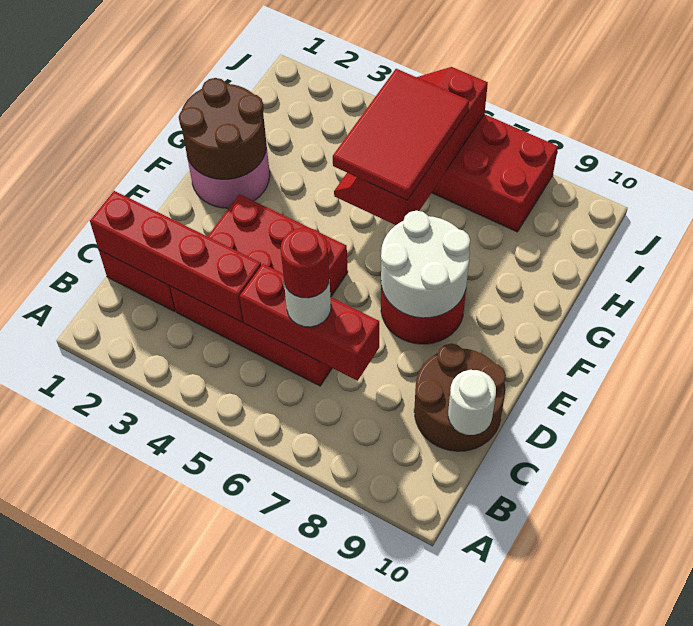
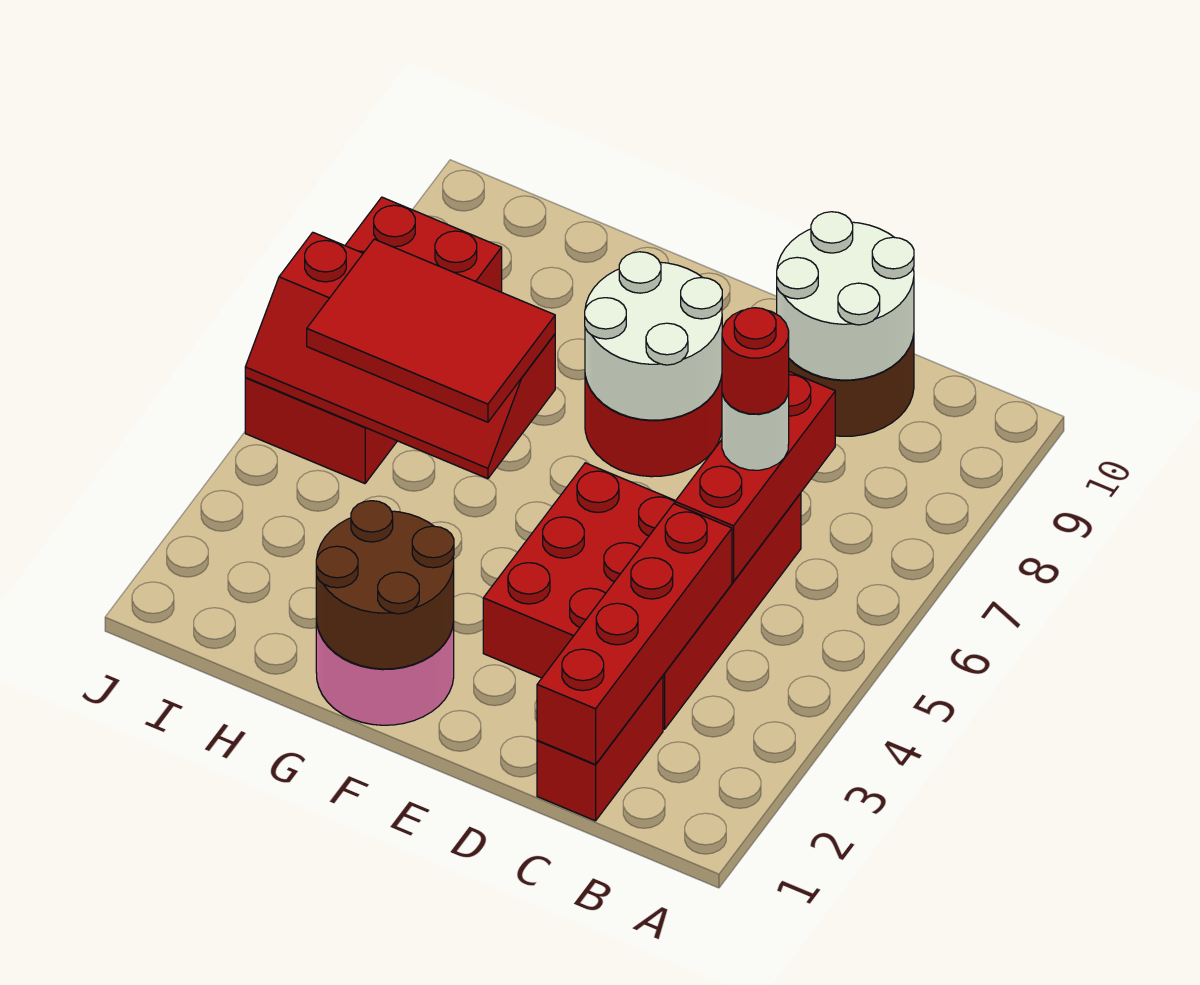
white round brick C10 level 2 -> white round brick C9:D10 level 2

